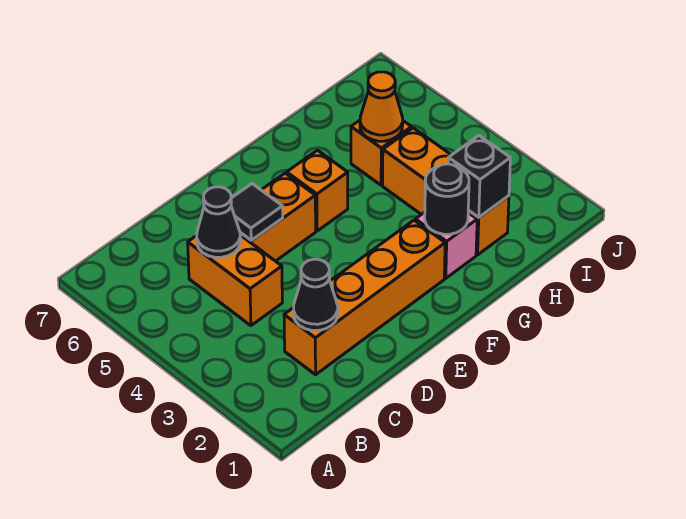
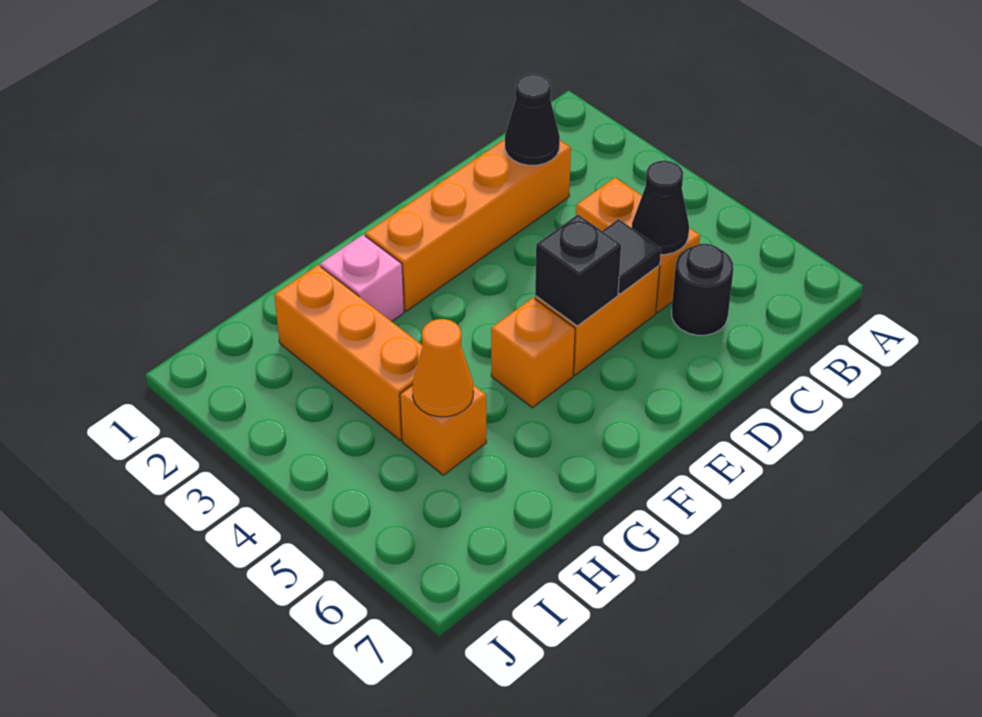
black round brick G2 level 2 -> black round brick C6 level 1
black brick H2 level 2 -> black brick E5 level 2

